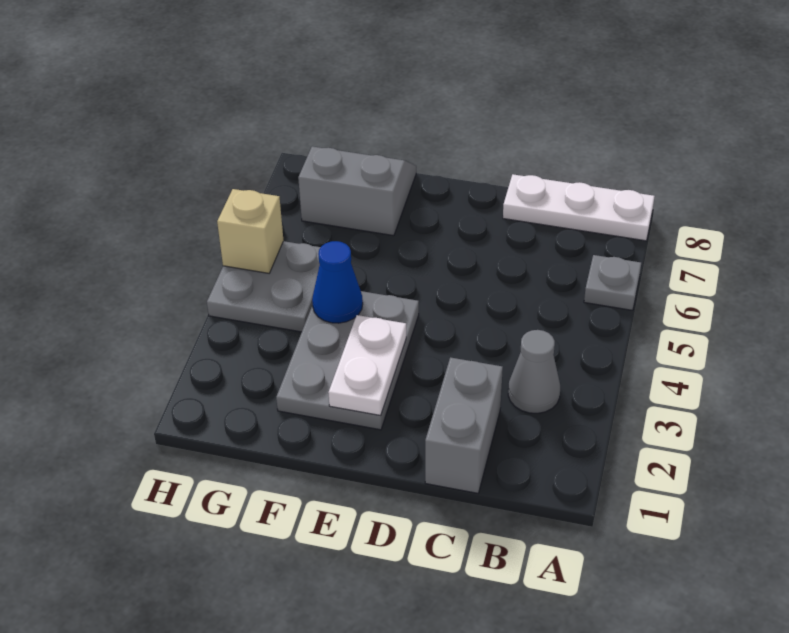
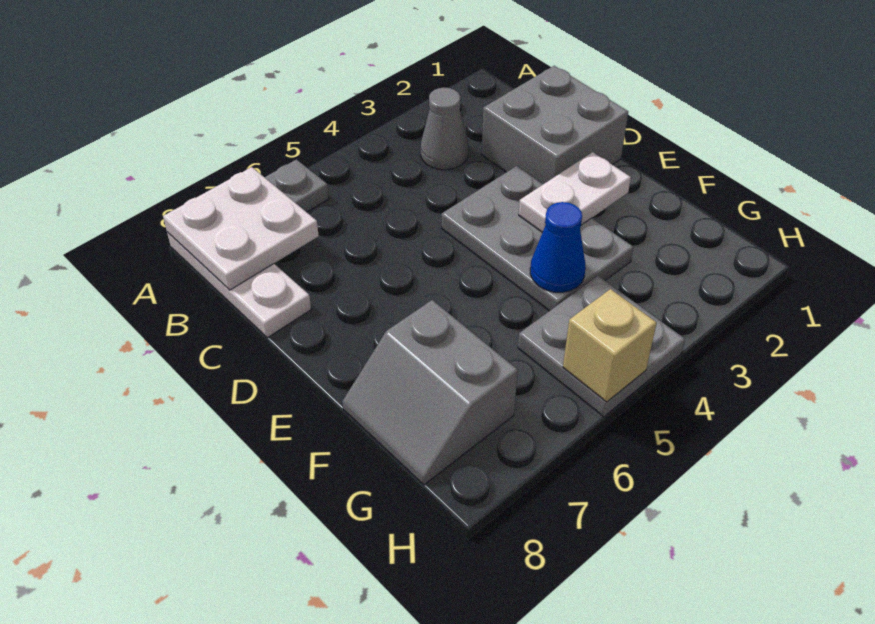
none -> white plate A7:B8 level 2
grey brick C1:C2 level 1 -> grey brick C1:D2 level 1
grey plate E2:F4 level 1 -> grey plate D3:F4 level 1

